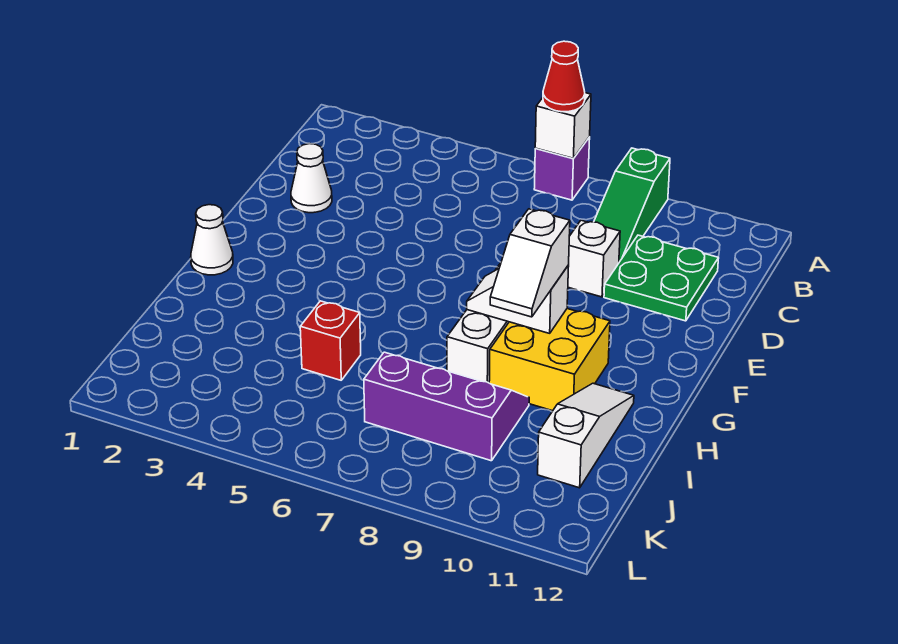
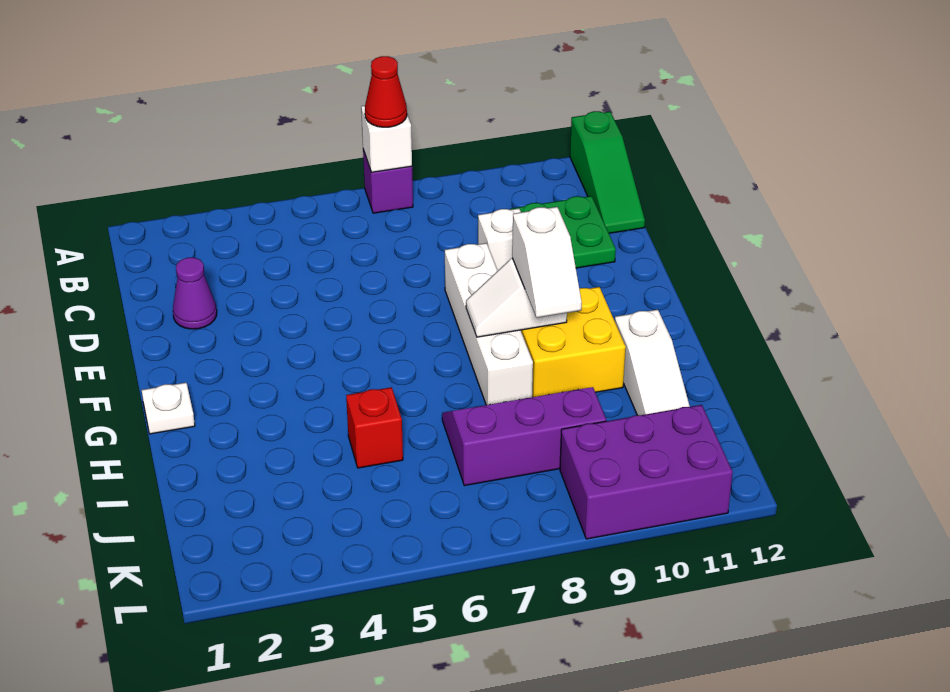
green slope A9:C9 level 1 top A -> green slope A12:C12 level 1 top A
white cone D2 level 1 -> purple cone D2 level 1
white cone G1 level 1 -> white plate G1 level 1
white slope H11:J11 level 1 top J -> white slope H11:J11 level 1 top H
none -> purple brick K9:L11 level 1

